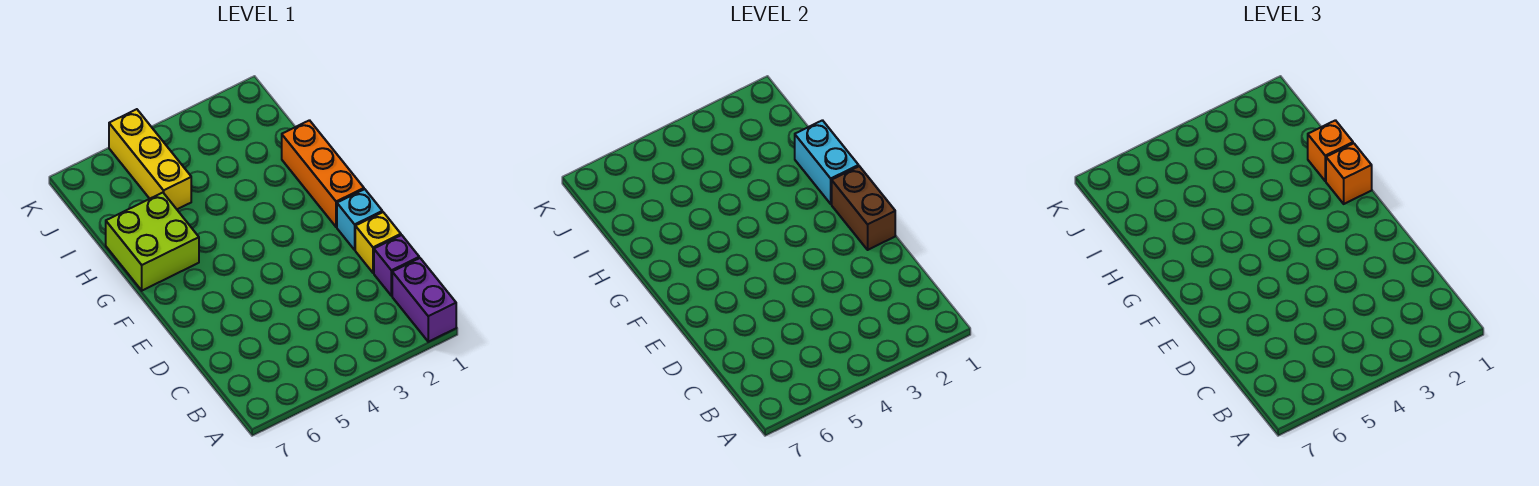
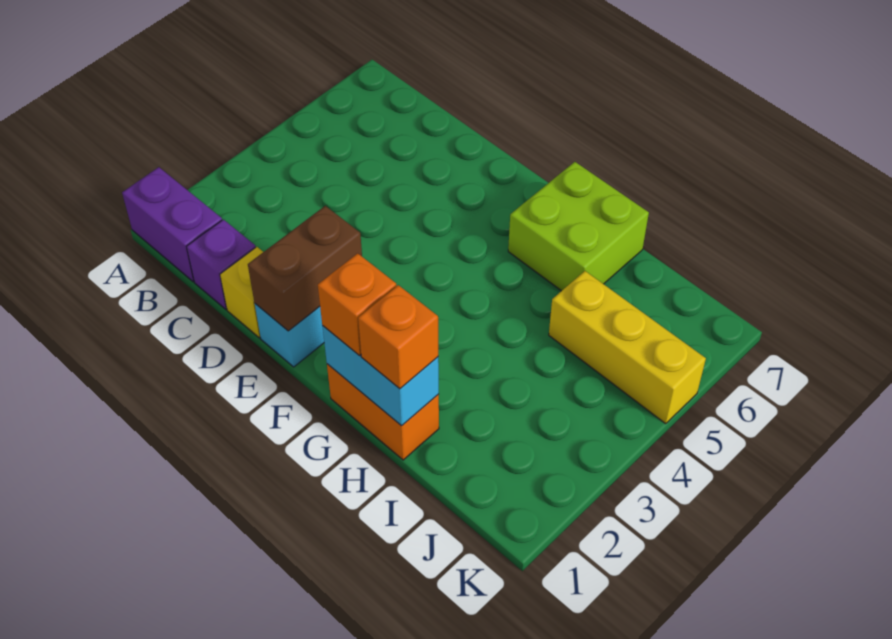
brown brick E1:F1 level 2 -> brown brick E1:E2 level 2
orange brick F1:H1 level 1 -> orange brick G1:H1 level 1

